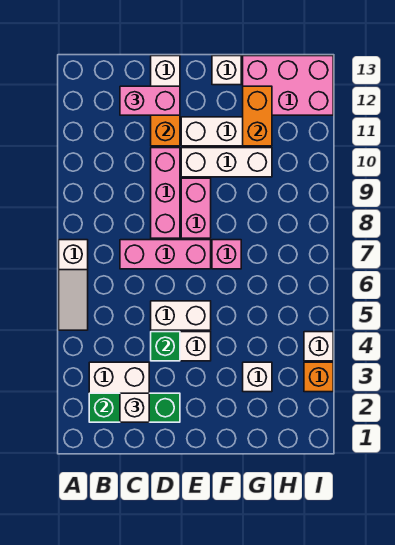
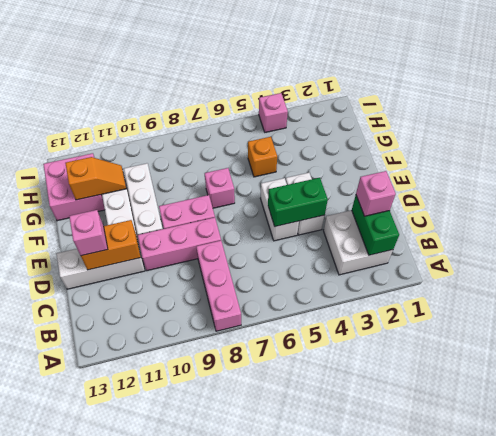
white slope A5:A7 level 1 top 7 -> none
green brick B2:D2 level 2 -> green brick B2:C2 level 2
white brick C2 level 3 -> pink brick C2 level 3
pink brick C7:E7 level 1 -> pink brick A8:C8 level 1
pink brick C12:D12 level 3 -> pink brick D12 level 3
green brick D4 level 2 -> green brick D4:D5 level 2
white brick F13 level 1 -> none
white brick G3 level 1 -> none
orange brick G11:G12 level 2 -> orange slope G11:G12 level 2 top 12
pink brick G12:I13 level 1 -> pink brick G12:H13 level 1
orange brick I3 level 1 -> orange brick G5 level 1
white brick I4 level 1 -> pink brick I4 level 1

